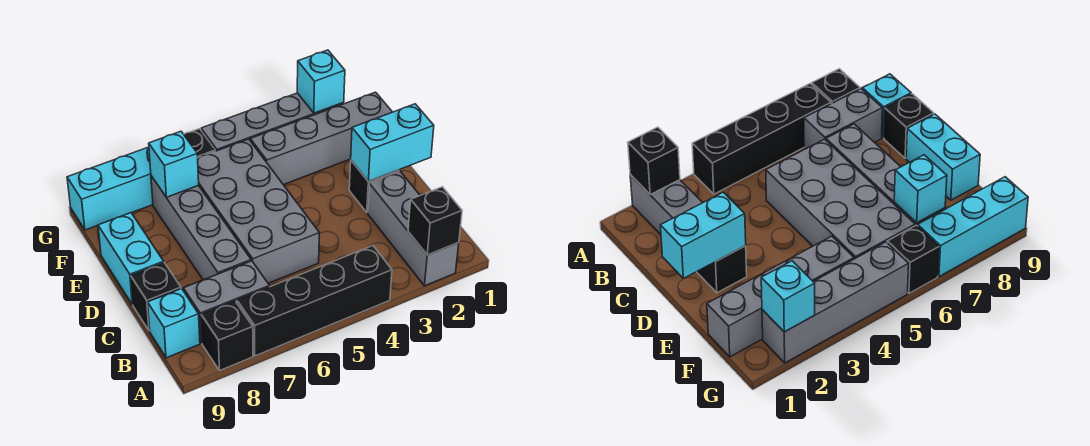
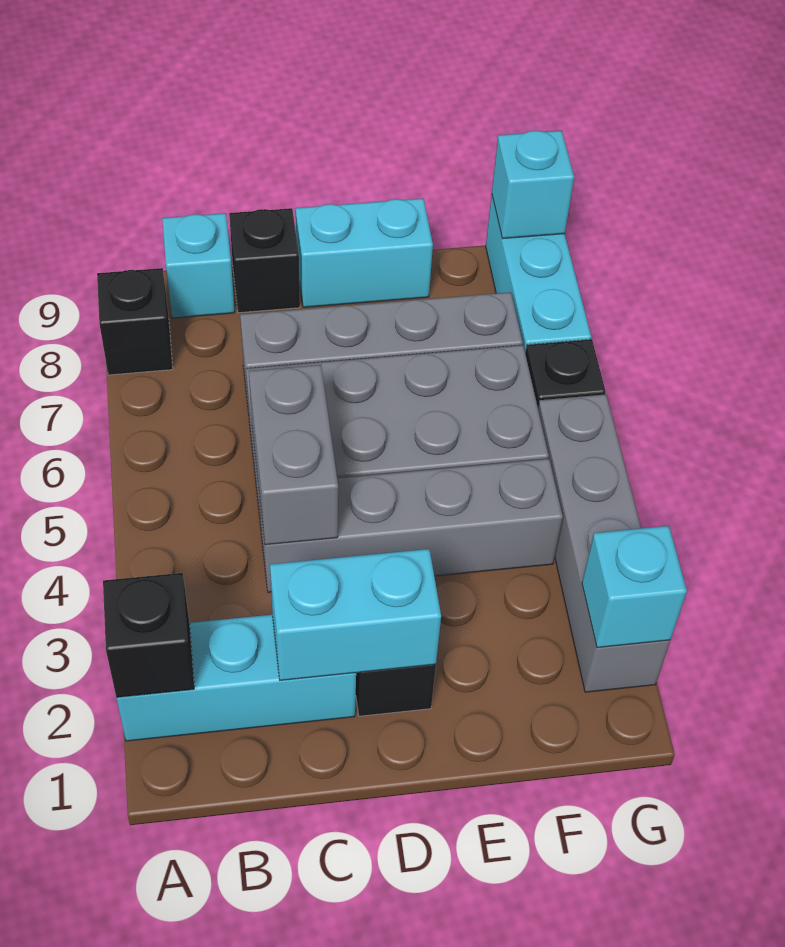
grey brick A2:C2 level 1 -> cyan brick A2:C2 level 1
black brick A4:A7 level 1 -> none
grey brick B7:B8 level 1 -> grey brick C4:C5 level 2
cyan brick D1:D2 level 2 -> cyan brick C2:D2 level 2
grey brick F1:F4 level 1 -> grey brick C4:F4 level 1
cyan brick F7 level 2 -> cyan brick G9 level 2

